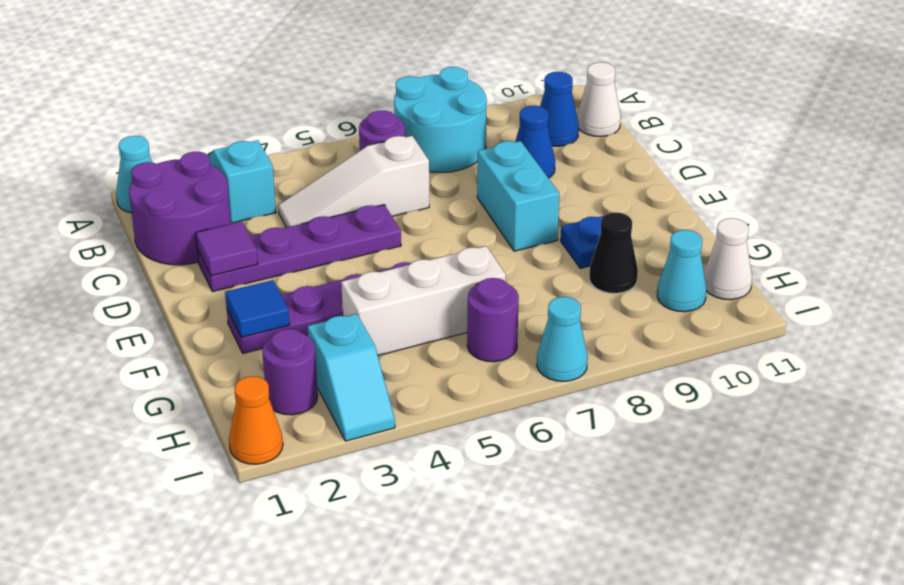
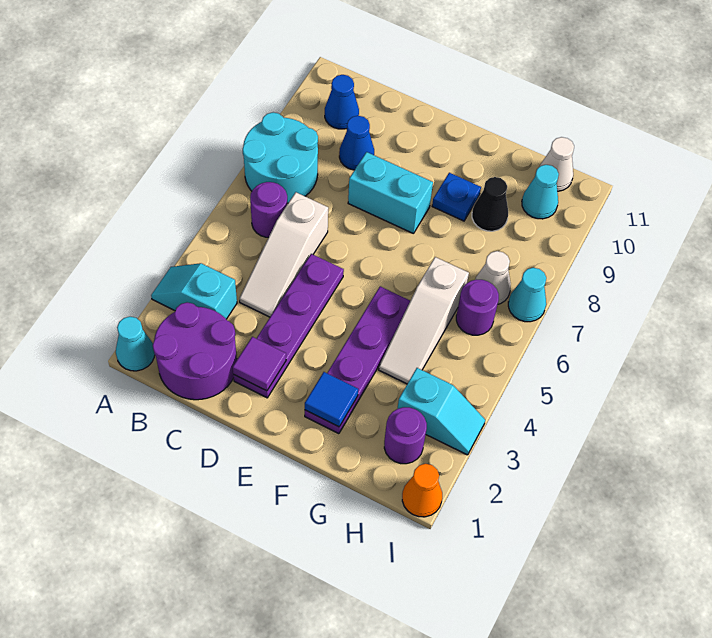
white cone B11 level 1 -> white cone H7 level 1
white brick G4:G6 level 1 -> white slope G4:G6 level 1 top 6

